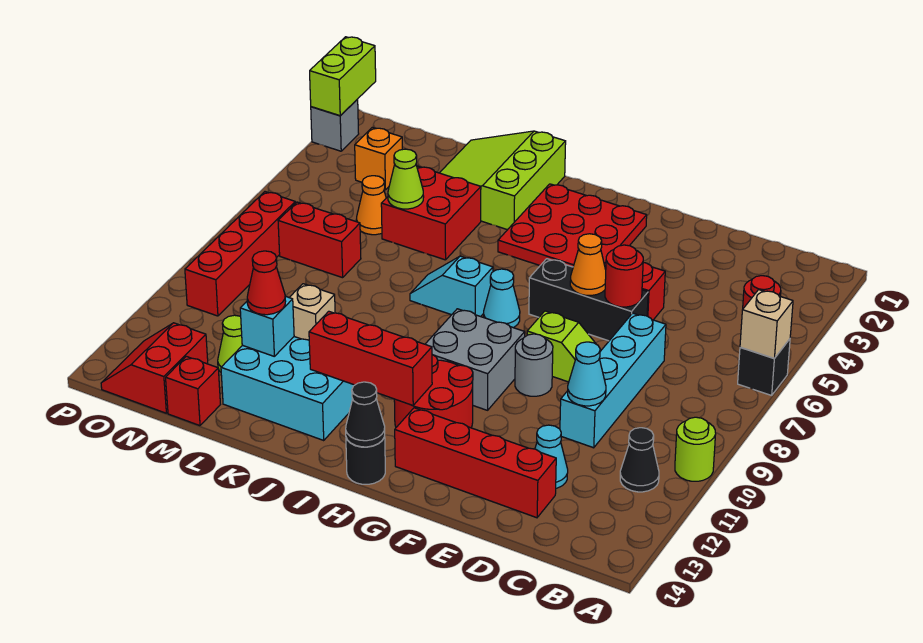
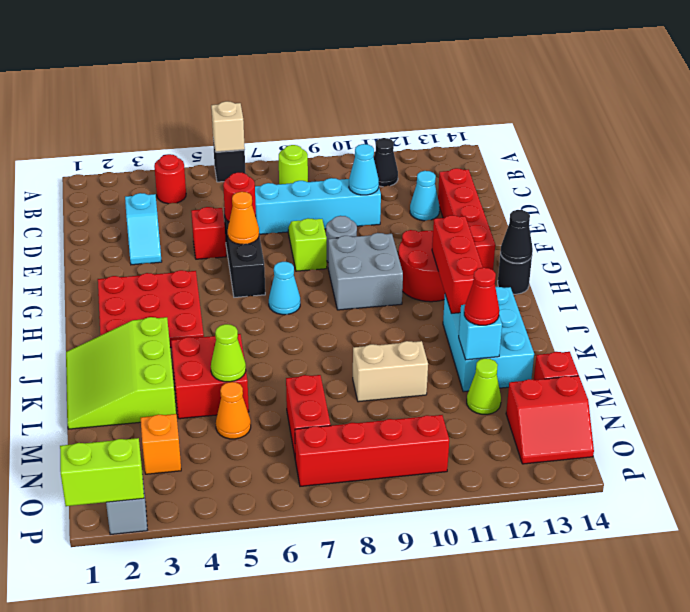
lime round brick A10 level 1 -> lime round brick B8 level 1
cyan slope I7:J7 level 1 top I -> cyan slope D3:E3 level 1 top D
lime slope J1:L3 level 1 top J -> lime slope J1:L3 level 1 top 3
tan brick L10 level 1 -> tan brick L9:L10 level 1

